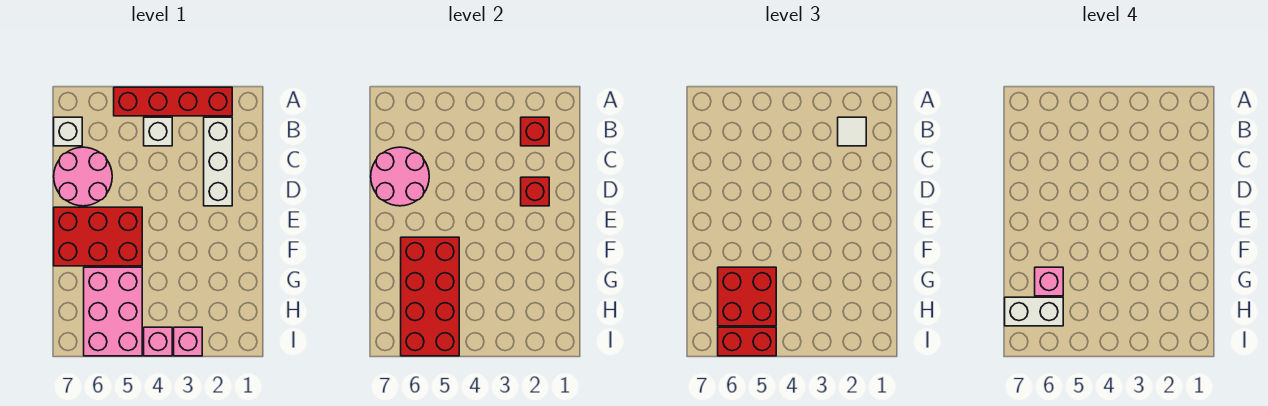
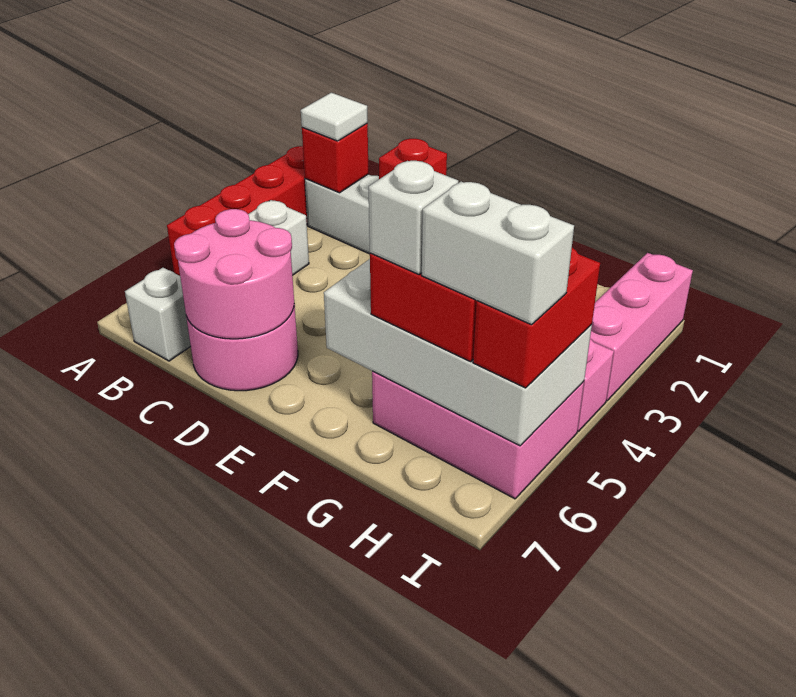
red brick E5:F7 level 1 -> none
red brick F5:I6 level 2 -> white brick F5:I6 level 2
pink brick G6 level 4 -> white brick G6 level 4
white brick H6:H7 level 4 -> white brick H6:I6 level 4
pink brick I3 level 1 -> pink brick I1:I3 level 1

